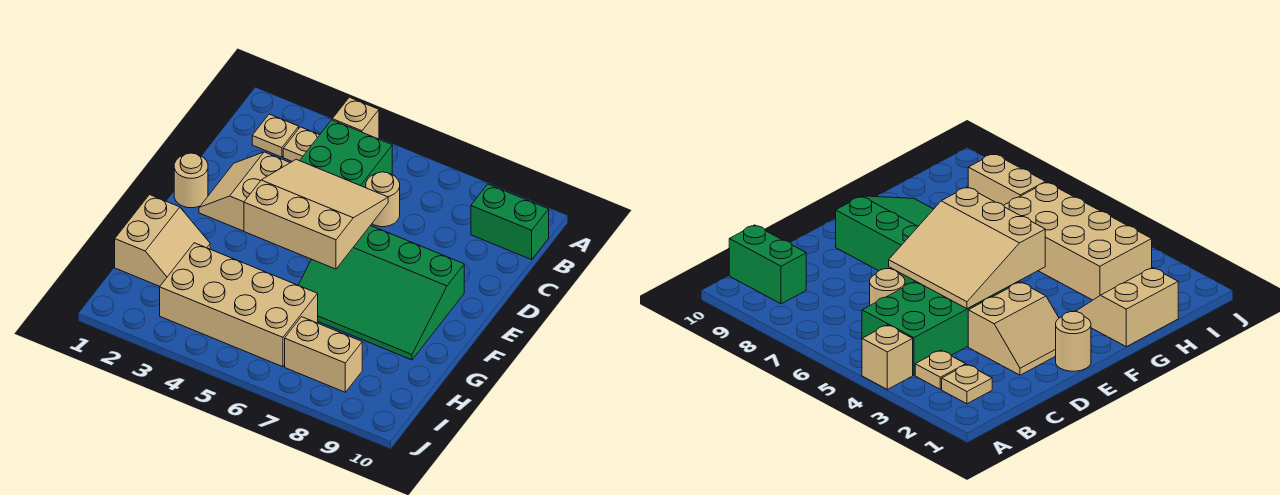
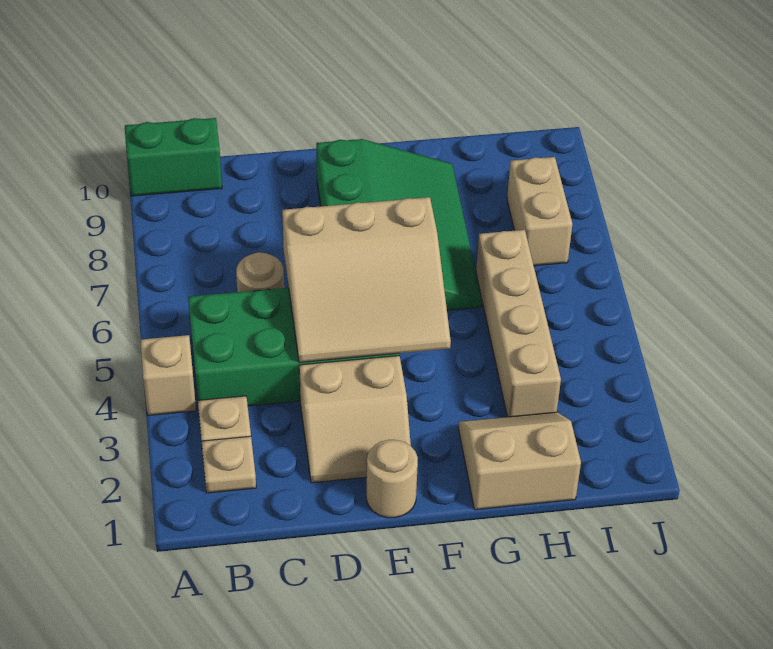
green brick B9:B10 level 1 -> green brick A10:B10 level 1
tan slope D4:F6 level 2 top F -> tan slope D4:F6 level 2 top 6
tan brick H3:I6 level 1 -> tan brick H3:H6 level 1

